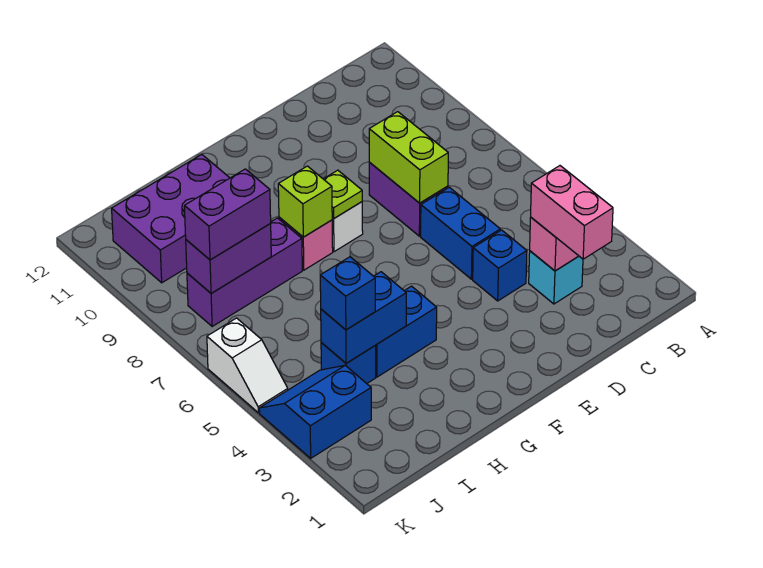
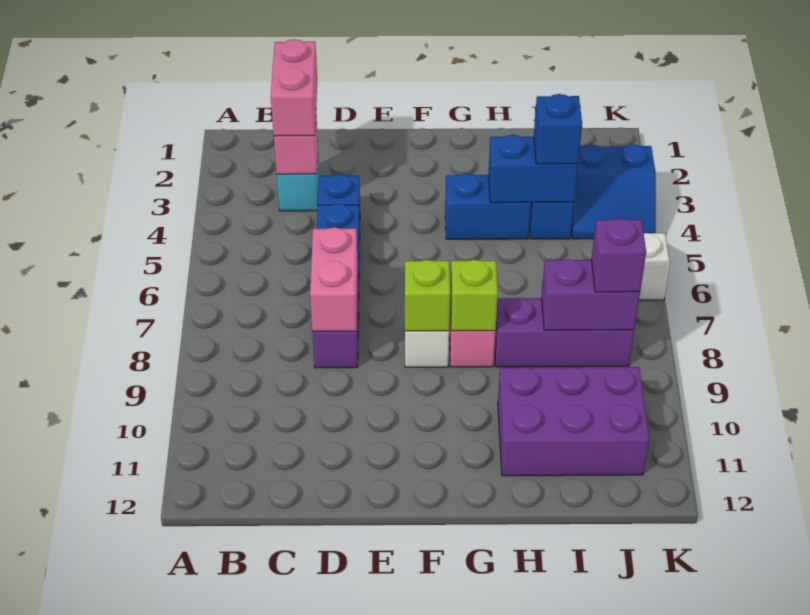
lime brick D7:D8 level 2 -> pink brick D7:D8 level 2
lime plate F8 level 2 -> lime brick F8 level 2
purple brick I8:J8 level 3 -> purple brick J8 level 3

